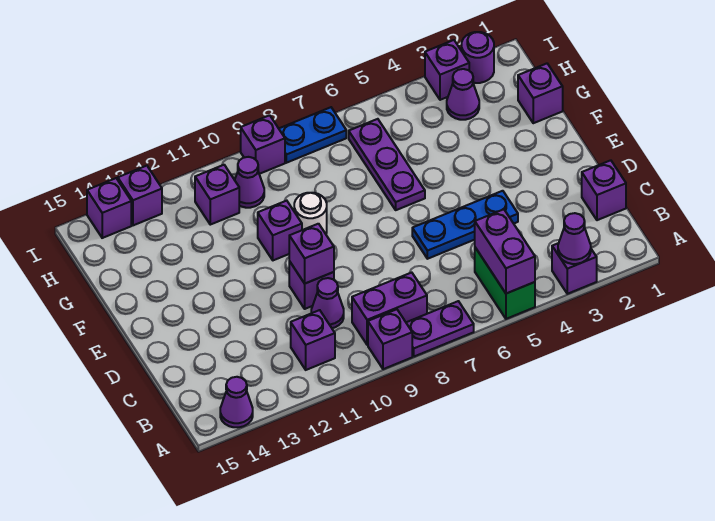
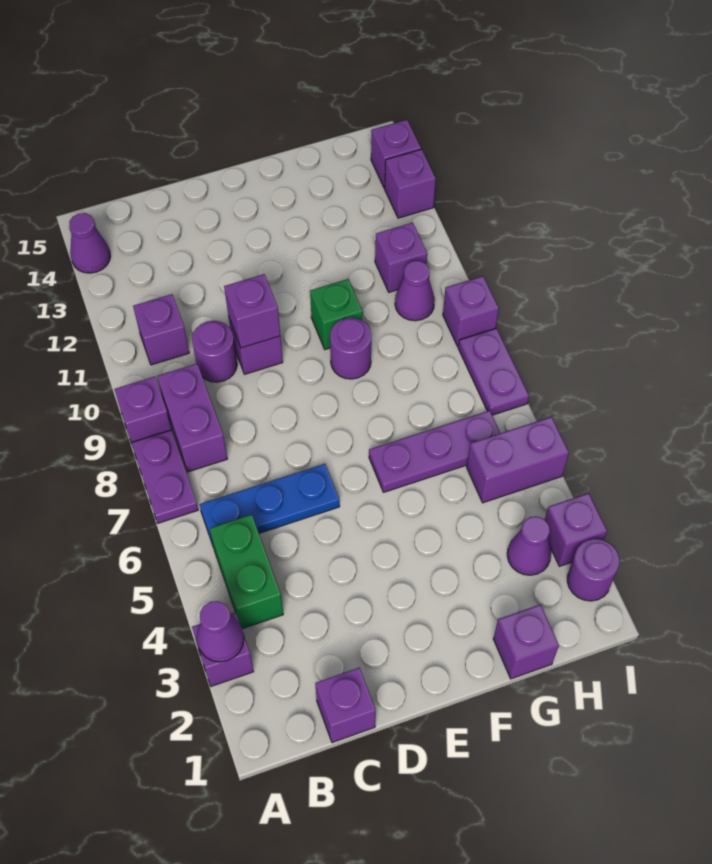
green brick A5:B5 level 1 -> green brick B4:B5 level 1
purple brick A5:B5 level 2 -> purple brick H5:I5 level 1
purple cone C10 level 1 -> purple round brick C10 level 1
blue plate D4:D6 level 1 -> blue plate B6:D6 level 1
white round brick F9 level 1 -> purple round brick F9 level 1
purple brick F10 level 1 -> green brick F10 level 1
blue plate I7:I8 level 1 -> purple plate I7:I8 level 1

